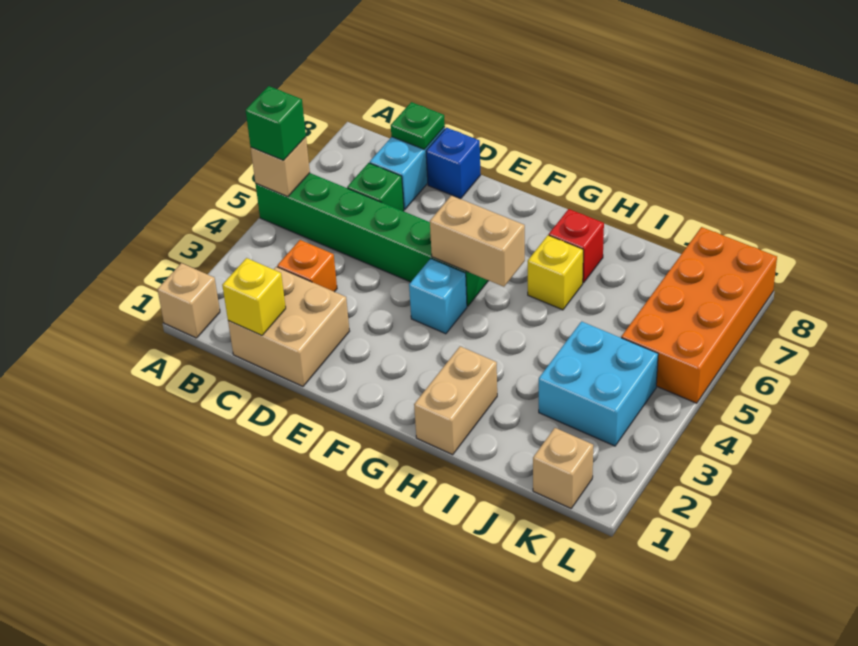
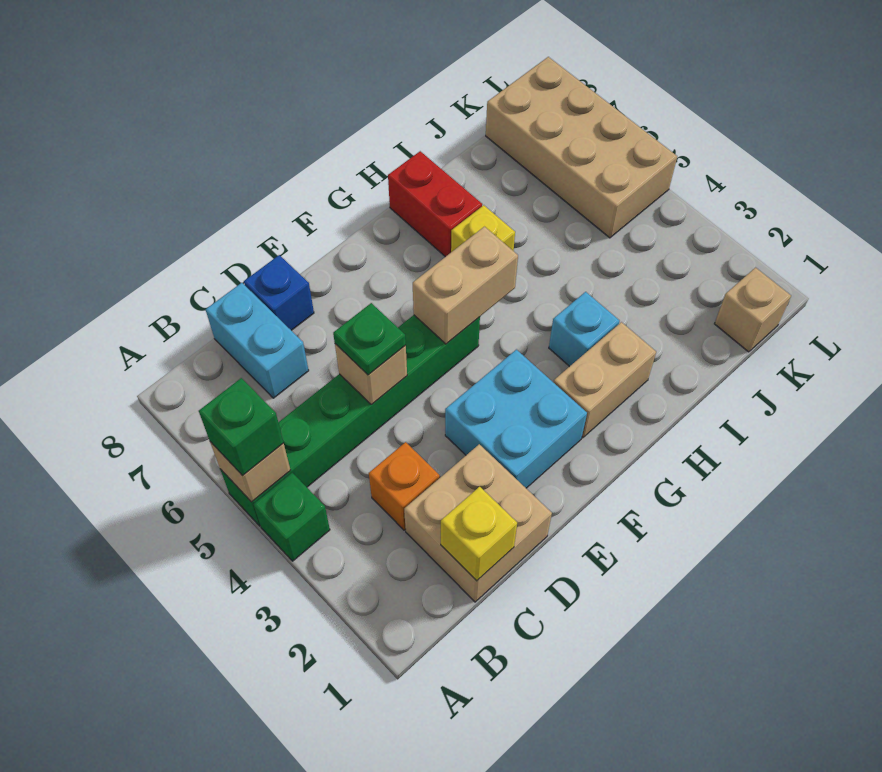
tan brick A1 level 1 -> tan brick D5 level 2
green brick C6 level 1 -> green brick A4 level 1
green plate C8 level 2 -> green plate D5 level 3
cyan brick F4 level 1 -> cyan brick H3 level 1
tan brick H1:H2 level 1 -> tan brick G2:H2 level 1
red brick H7 level 1 -> red brick H7:H8 level 1
cyan brick J3:K4 level 1 -> cyan brick E2:F3 level 1
orange brick K5:L8 level 1 -> tan brick K5:L8 level 1

